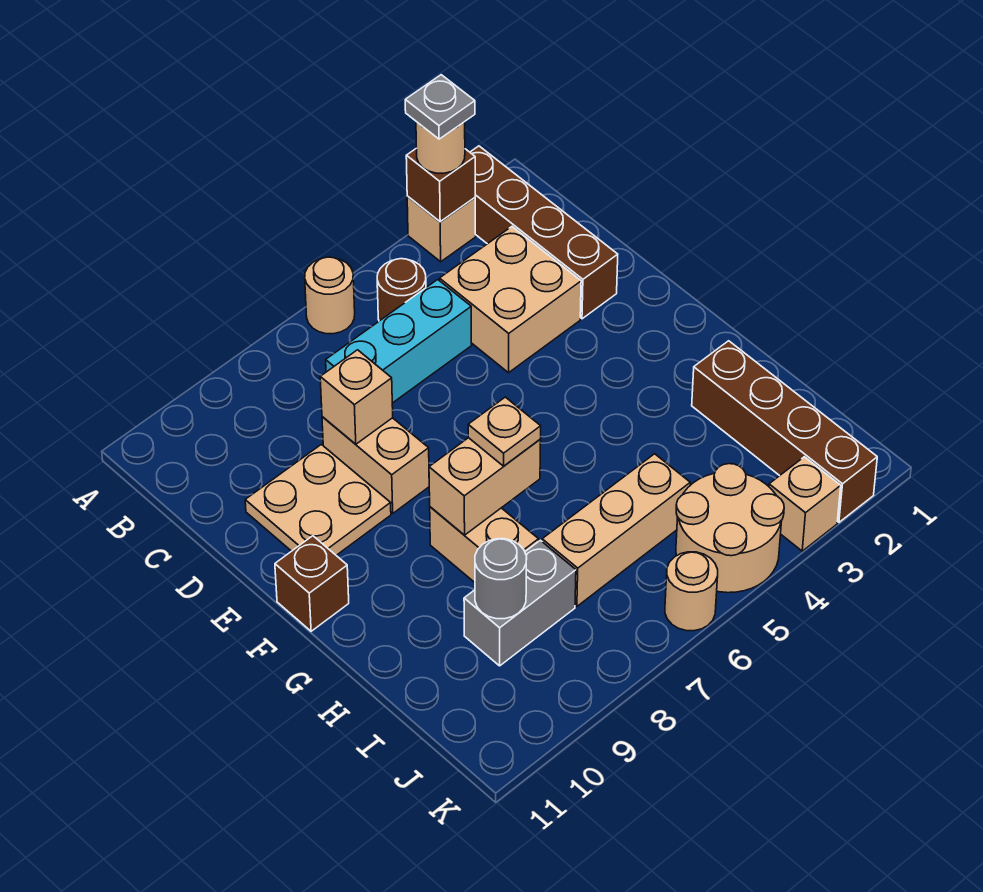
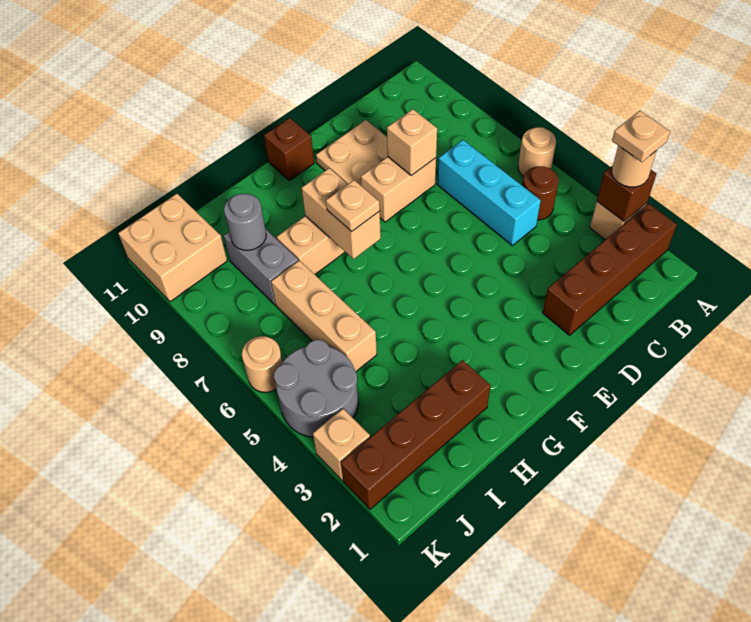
grey plate A3 level 4 -> tan plate A3 level 4
tan brick C3:D4 level 1 -> tan brick J10:K11 level 1
tan round brick J4:K5 level 1 -> grey round brick J4:K5 level 1

